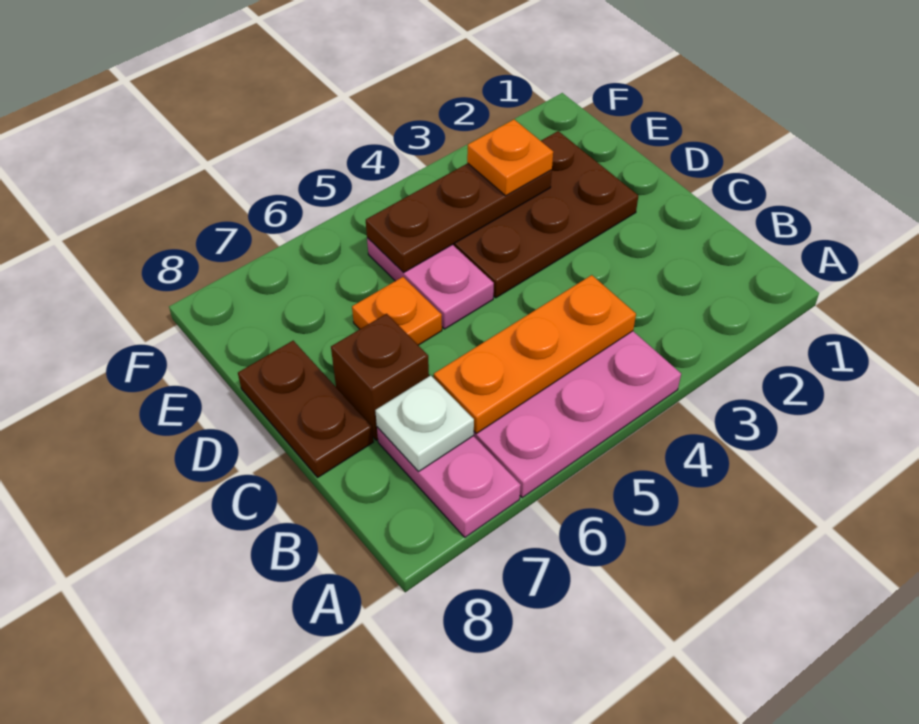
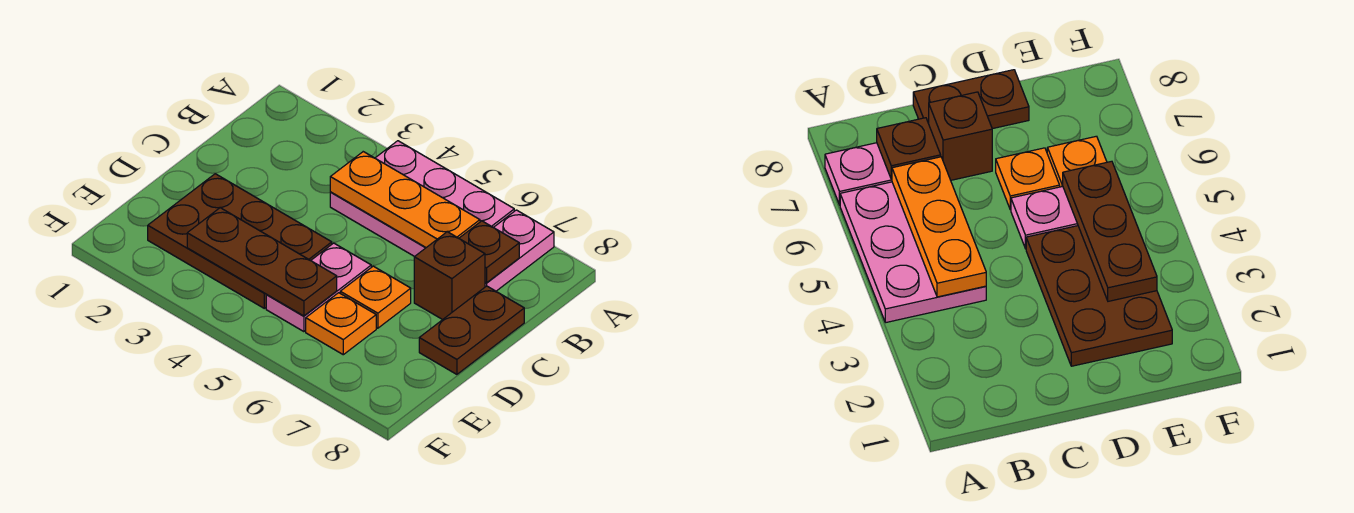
white plate B7 level 2 -> brown plate B7 level 2
orange plate E3 level 3 -> orange plate E6 level 1

